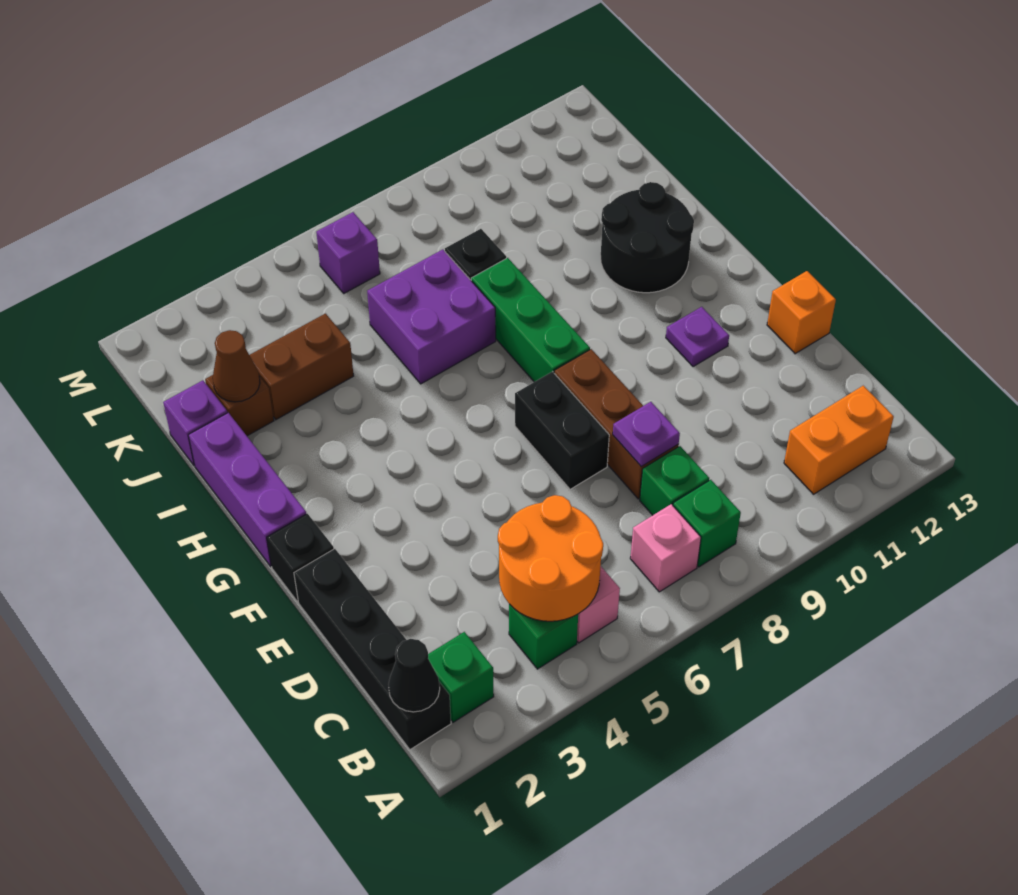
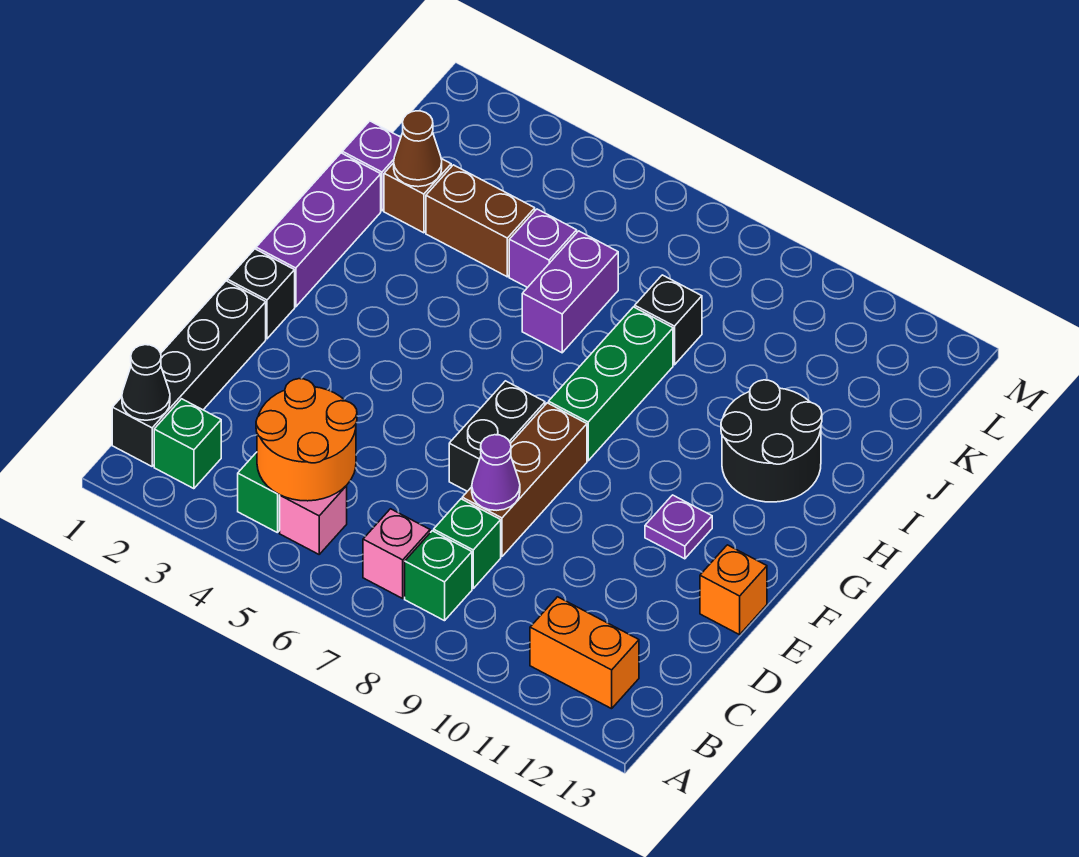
purple plate D8 level 2 -> purple cone D8 level 2
purple brick I6:J7 level 1 -> purple brick I6:J6 level 1
purple brick L6 level 1 -> purple brick J5 level 1

